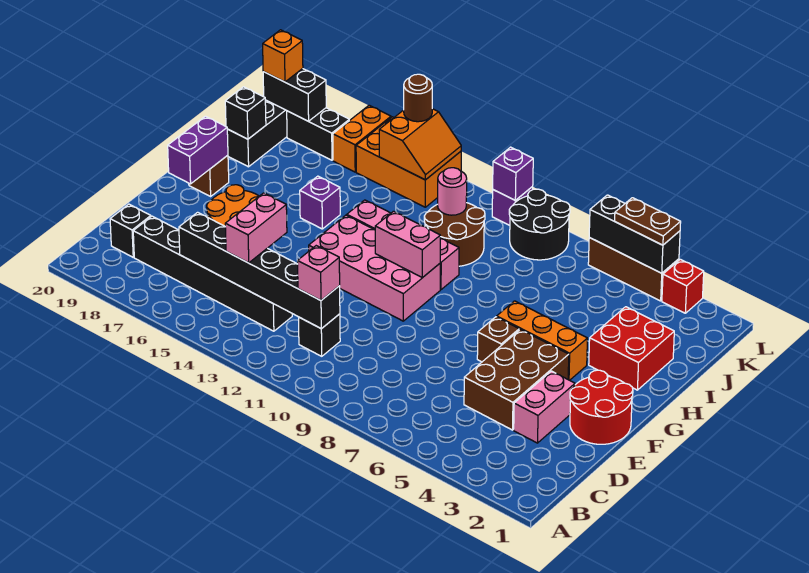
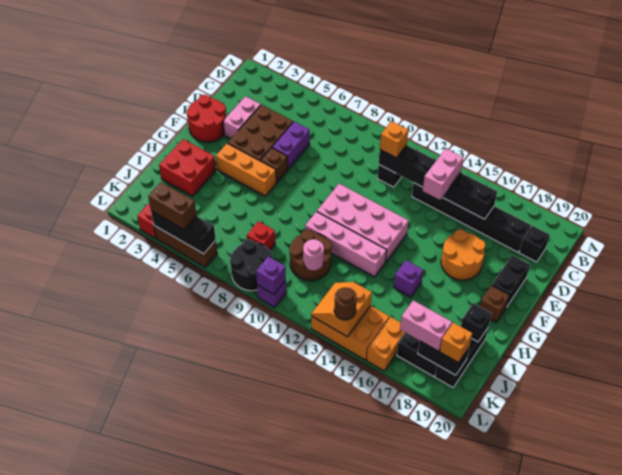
pink brick C11 level 3 -> orange brick C11 level 3
none -> black brick E19:F19 level 1
purple brick F19:G19 level 2 -> purple brick D6:E6 level 1
pink brick G10:G11 level 2 -> pink brick K17:K18 level 3
none -> red brick J8 level 1
brown plate L4:L5 level 3 -> brown brick L4:L5 level 3

